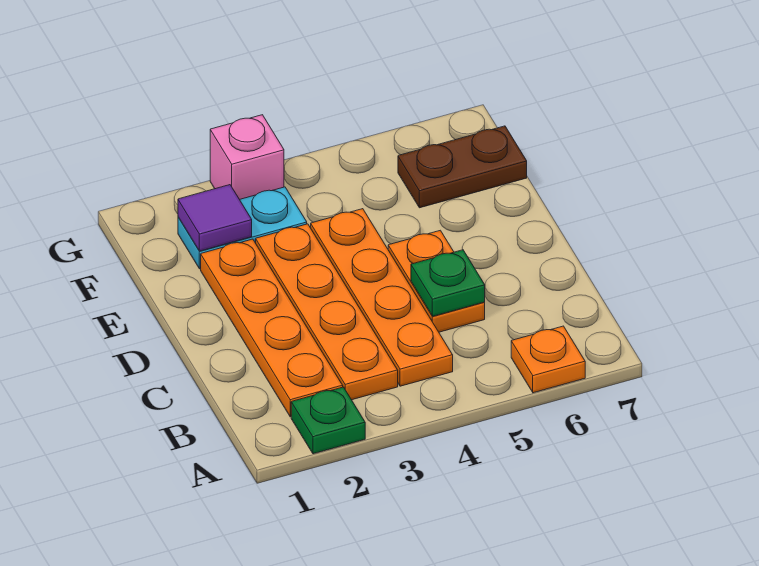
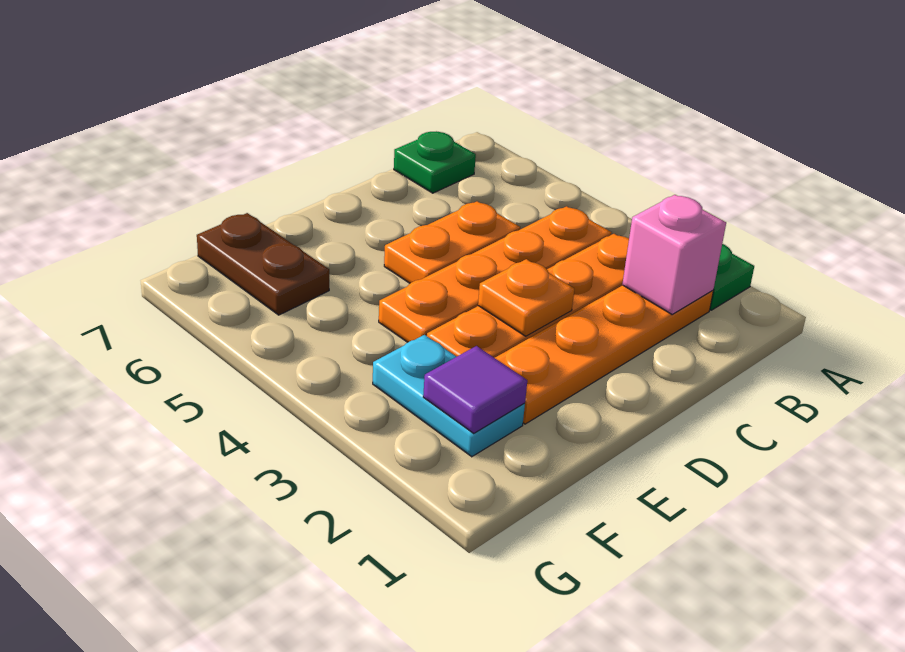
orange plate A6 level 1 -> orange plate D3 level 2
green plate C5 level 2 -> green plate B7 level 1
pink brick G3 level 1 -> pink brick B2 level 2

